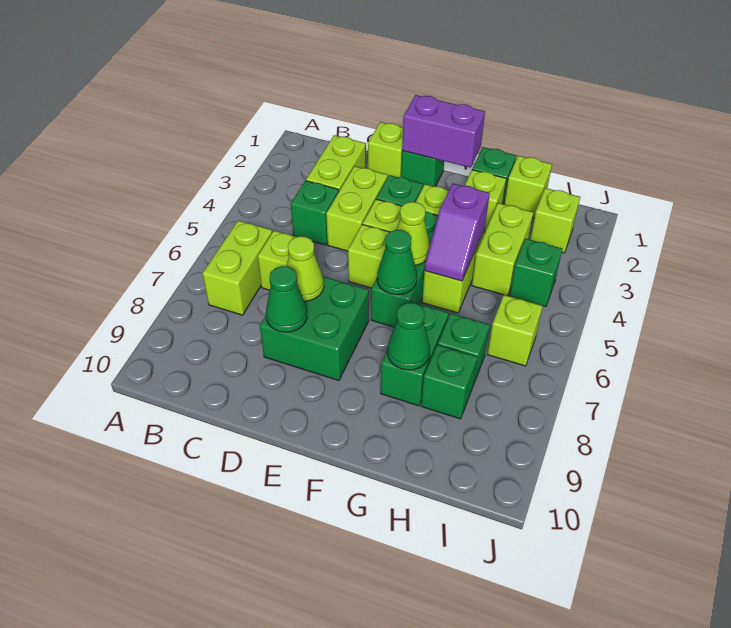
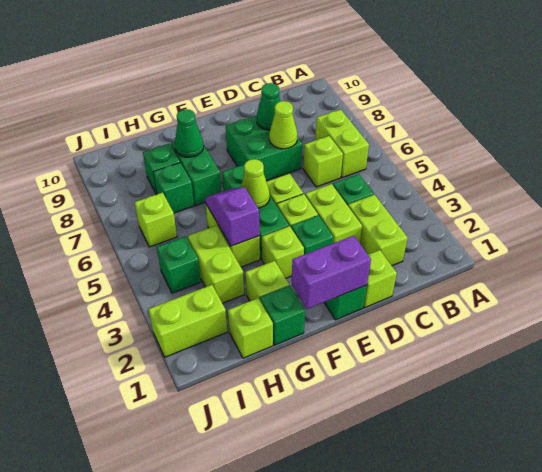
green cone F6 level 2 -> none
lime brick I2 level 1 -> lime brick I2:J2 level 1

